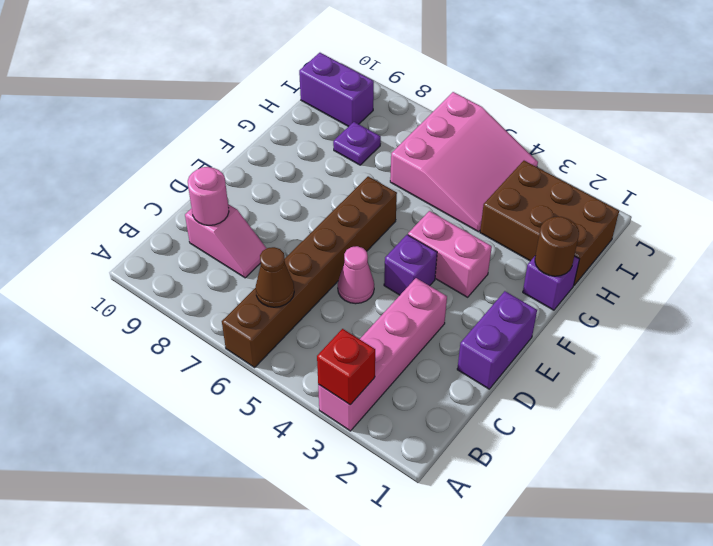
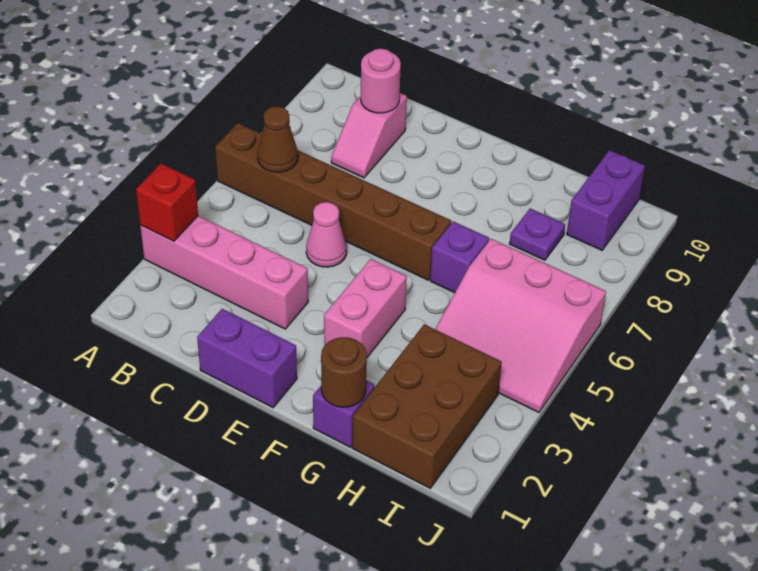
purple brick E4 level 1 -> purple brick G6 level 1

